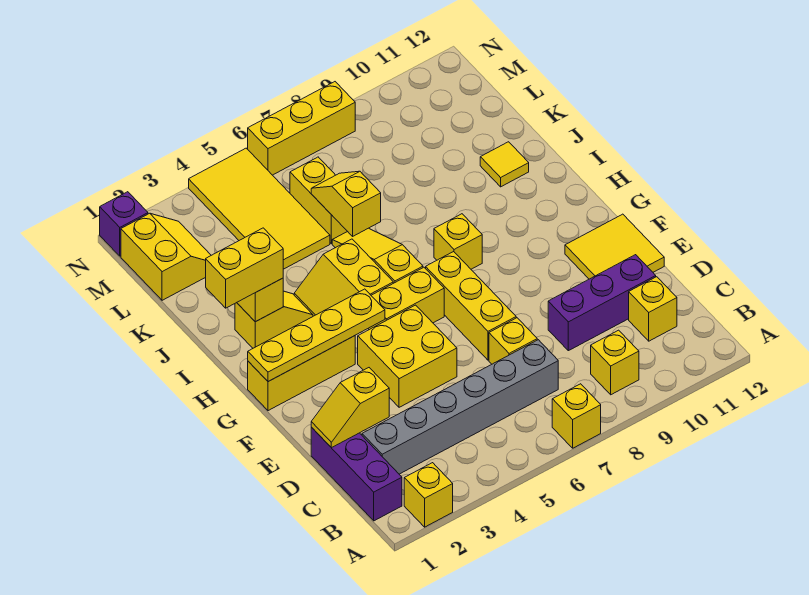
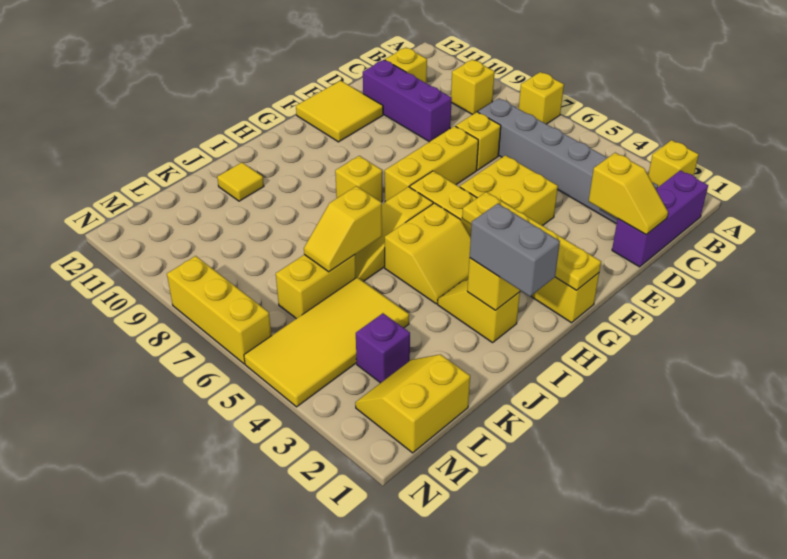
yellow brick I1:I2 level 3 -> grey brick I1:I2 level 3
purple brick N1 level 1 -> purple brick L3 level 1

